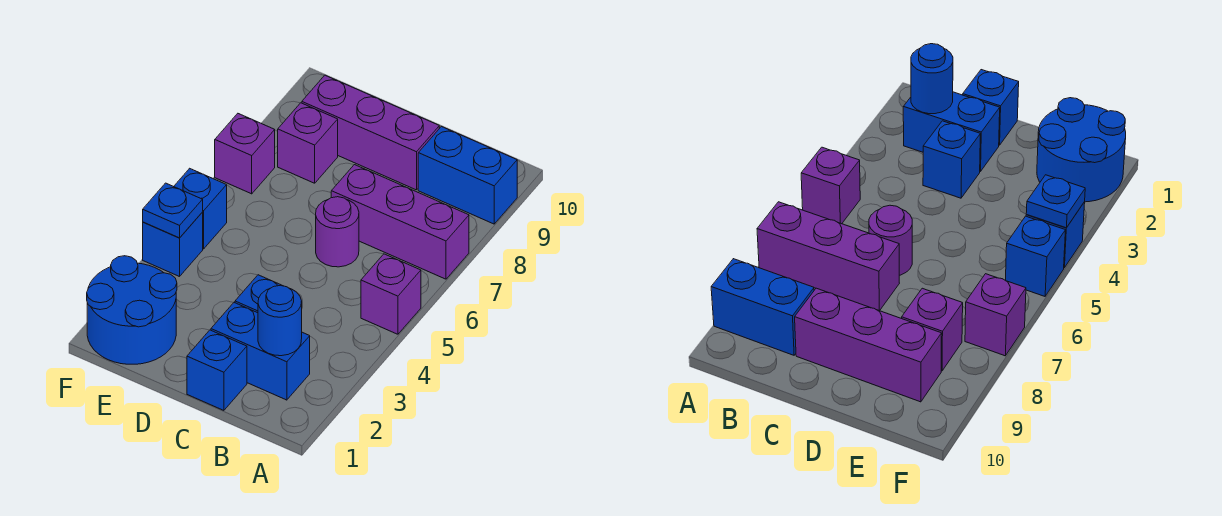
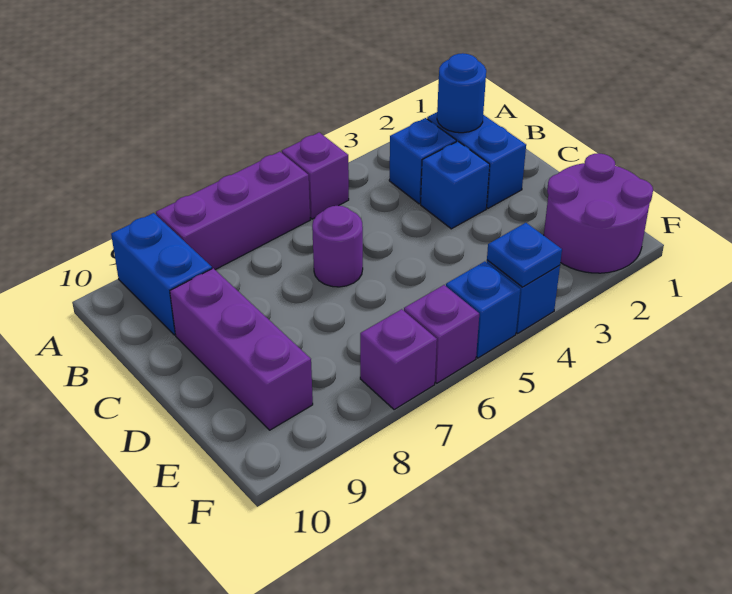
purple brick A7:C7 level 1 -> purple brick A6:A8 level 1
blue brick C1 level 1 -> blue brick B3 level 1
blue round brick E1:F2 level 1 -> purple round brick E1:F2 level 1
purple brick E8 level 1 -> purple brick F6 level 1

